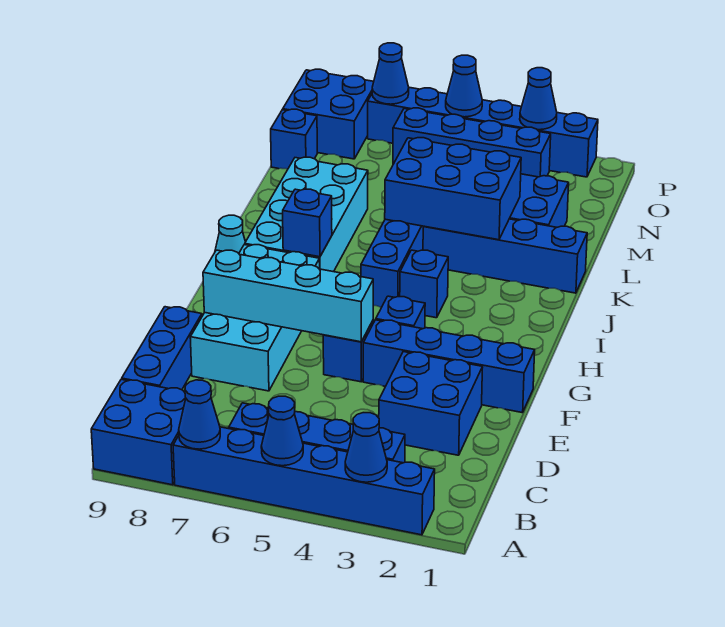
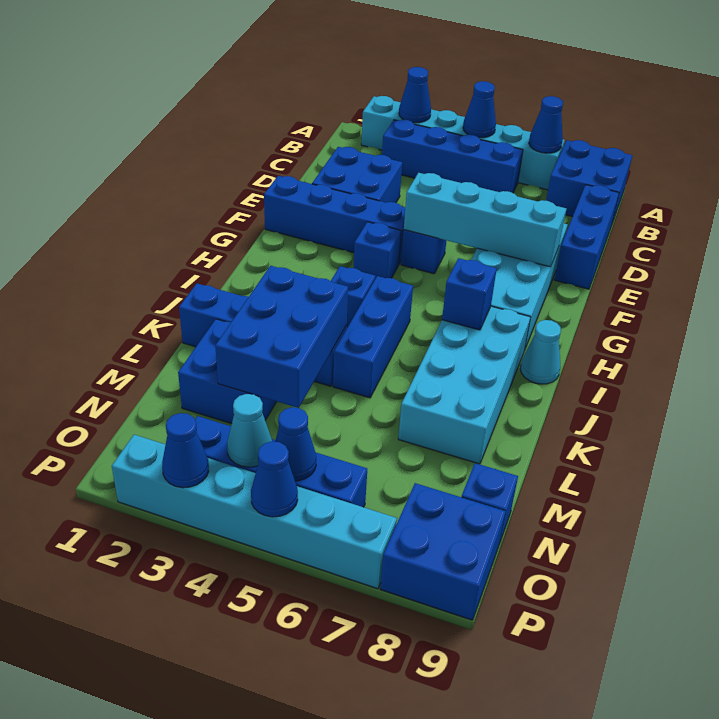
blue brick A2:A7 level 1 -> cyan brick A2:A7 level 1
blue brick K3:L5 level 2 -> blue brick K3:M4 level 2
none -> cyan cone O4 level 2
blue brick P2:P7 level 1 -> cyan brick P2:P7 level 1
blue cone P7 level 2 -> blue cone O5 level 2

